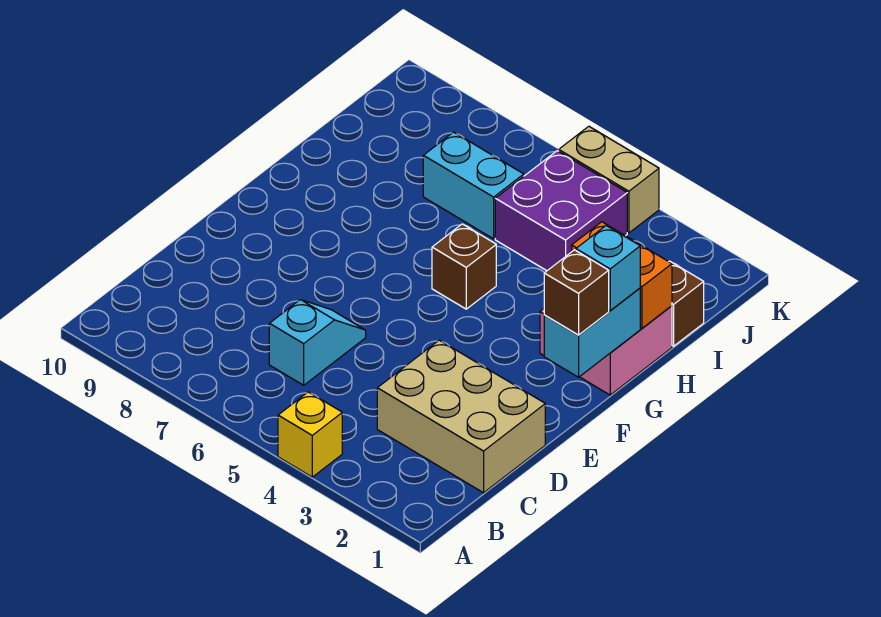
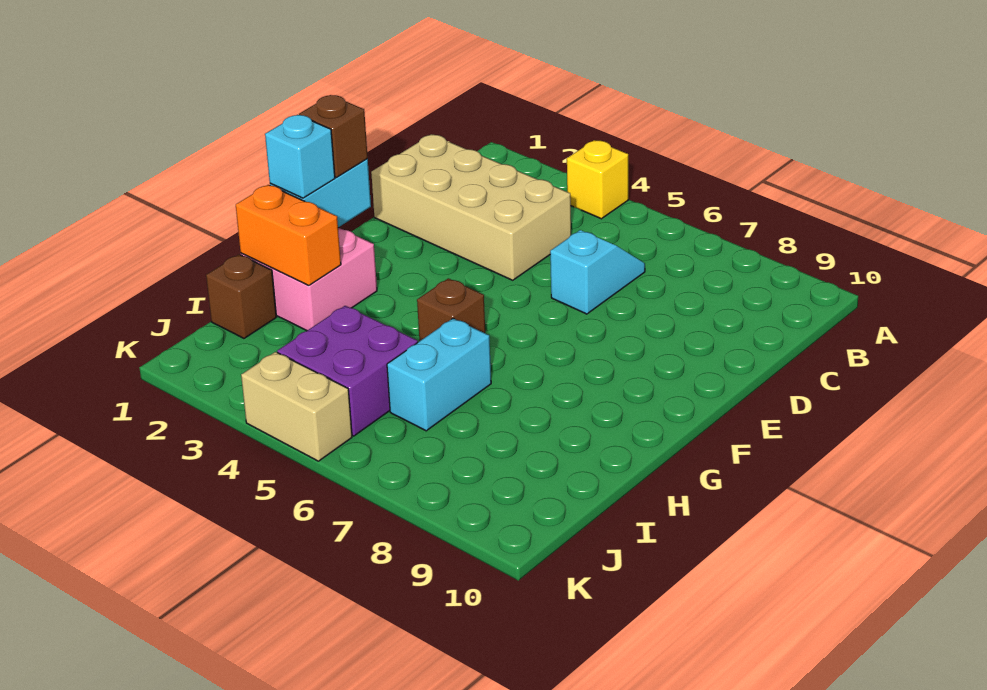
tan brick C1:D3 level 1 -> tan brick C1:D4 level 1
cyan slope C6:D6 level 1 top C -> cyan slope C6:D6 level 1 top D
cyan brick I6:I7 level 1 -> cyan brick H6:I6 level 1

